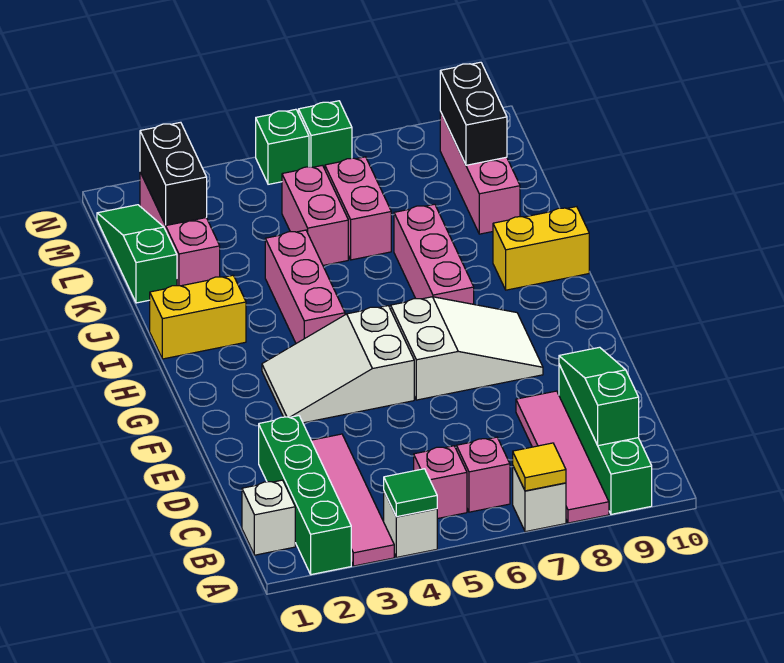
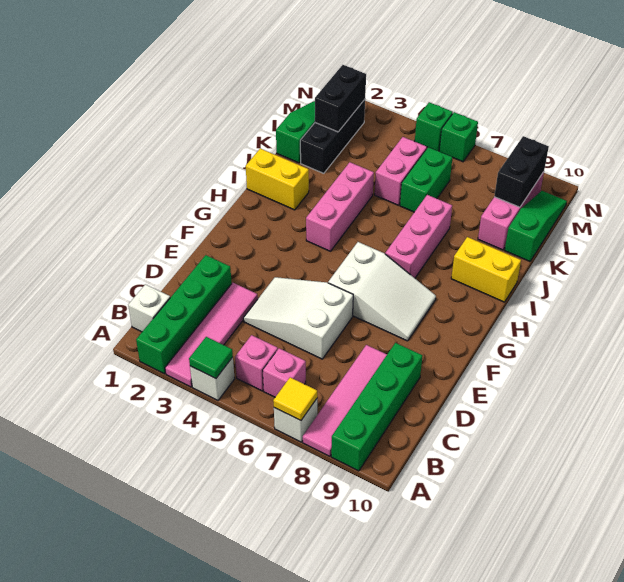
green slope B9:D9 level 2 top B -> green slope K10:M10 level 1 top K
white slope F3:G5 level 1 top 5 -> white slope D4:E6 level 1 top 6
pink brick K2:M2 level 1 -> black brick K2:M2 level 1
pink brick K6:L6 level 1 -> green brick K6:L6 level 1

